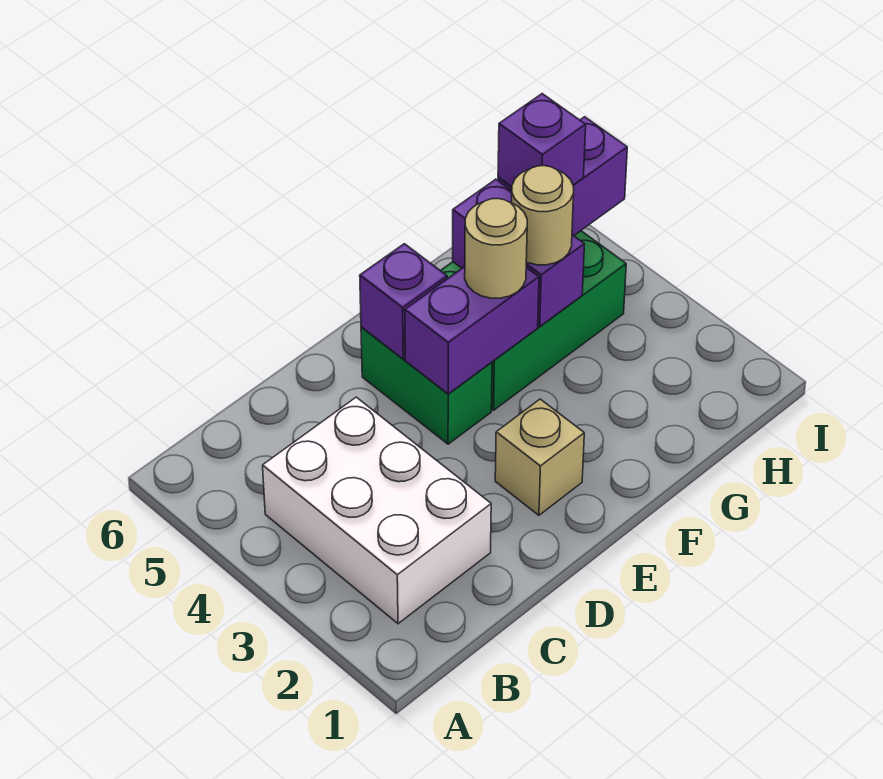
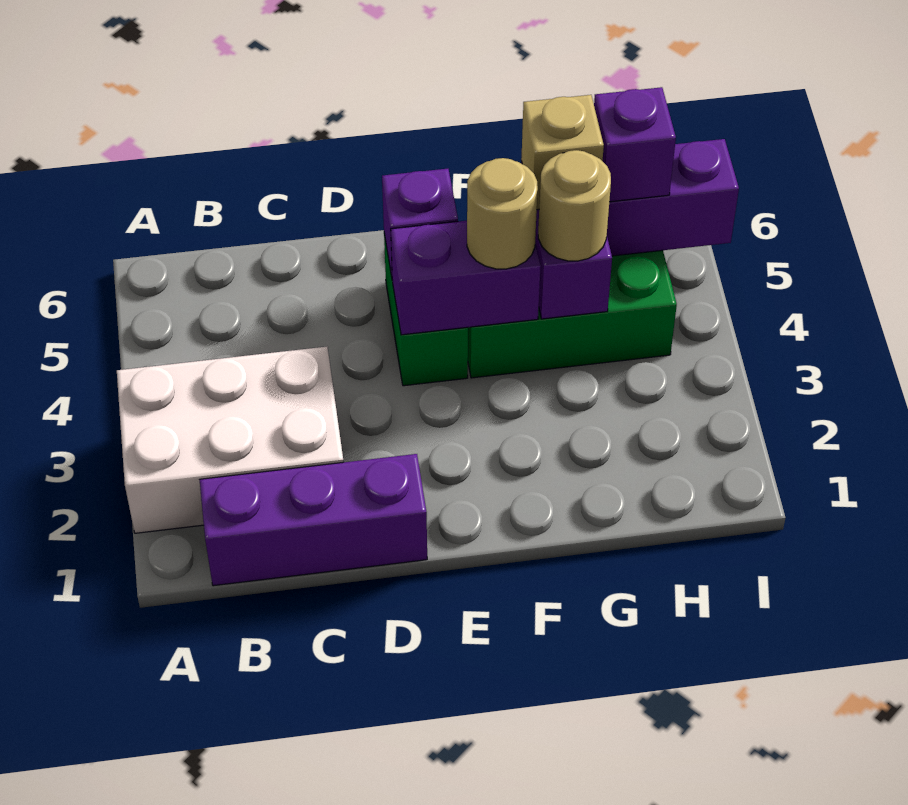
none -> purple brick B1:D1 level 1
white brick B2:C4 level 1 -> white brick A2:C3 level 1
tan brick E2 level 1 -> tan brick G5 level 3

